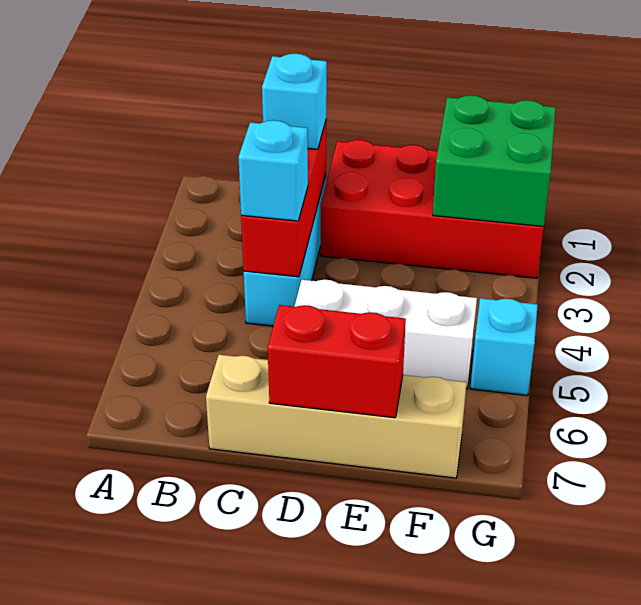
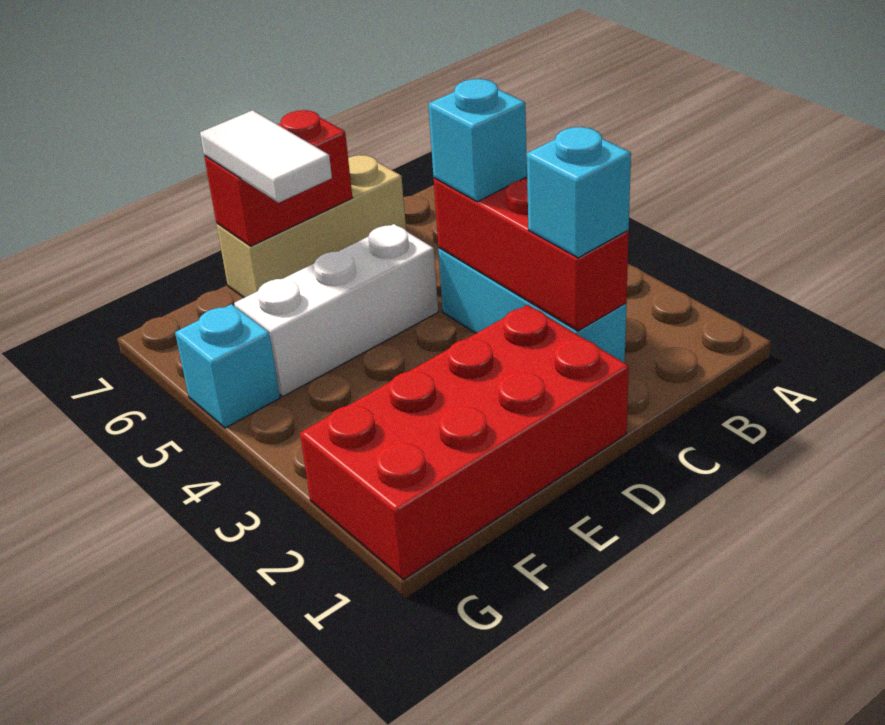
tan brick C7:F7 level 1 -> tan brick C7:E7 level 1
none -> white tile E6:E7 level 3
green brick F1:G2 level 2 -> none

